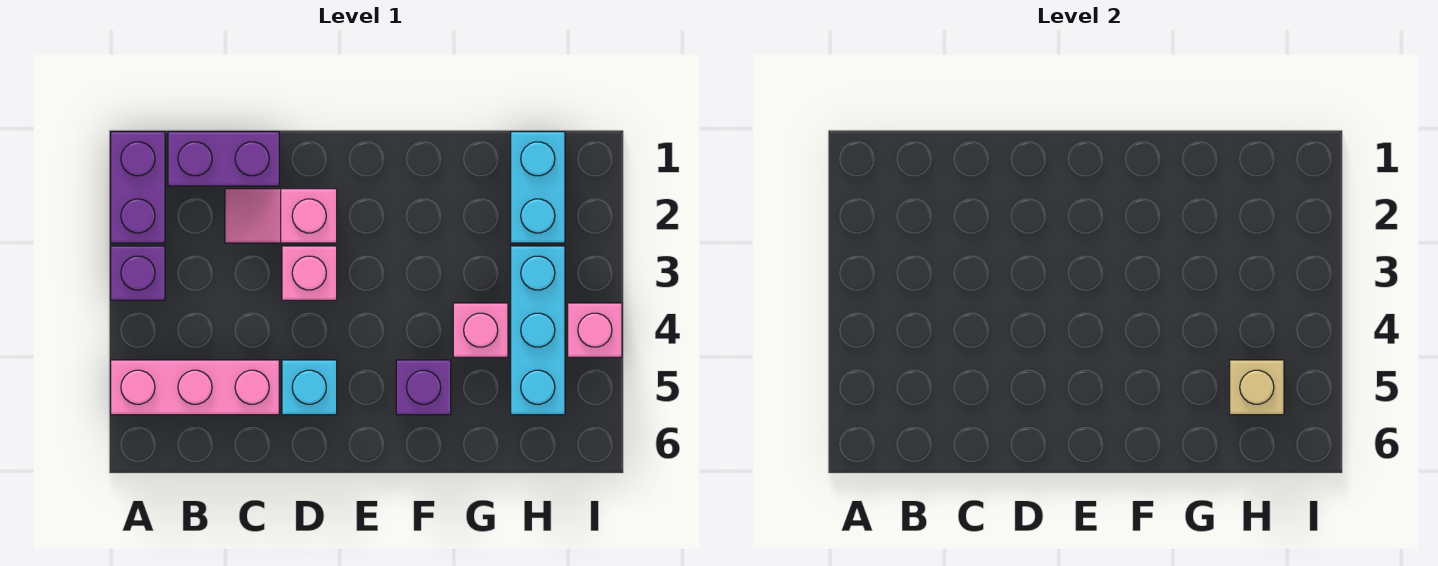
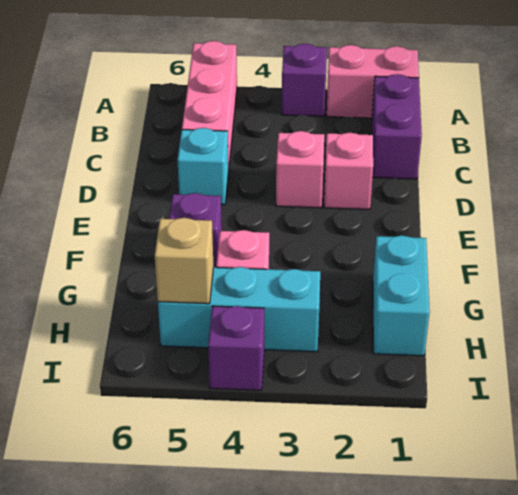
purple brick A1:A2 level 1 -> pink brick A1:A2 level 1
cyan brick H1:H2 level 1 -> cyan brick G1:H1 level 1
pink brick I4 level 1 -> purple brick I4 level 1

